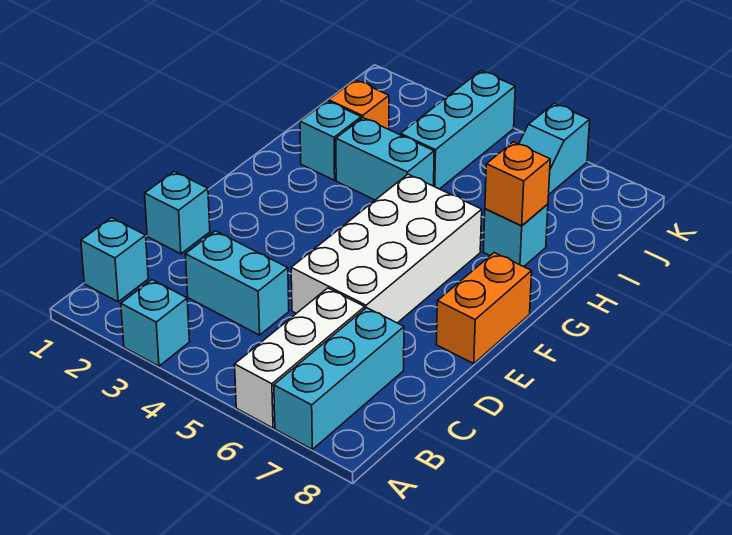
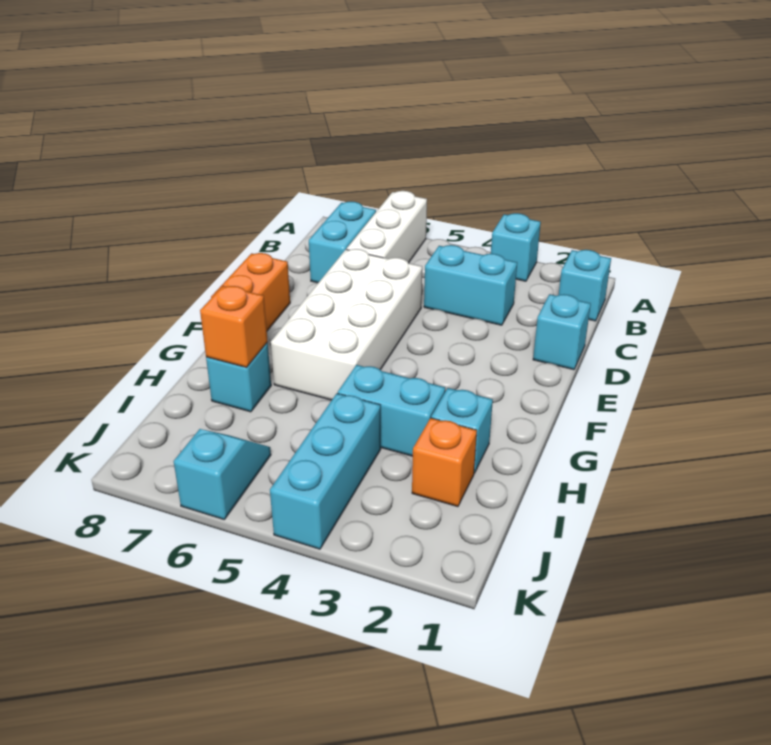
cyan brick A7:C7 level 1 -> cyan brick B7:C7 level 1

